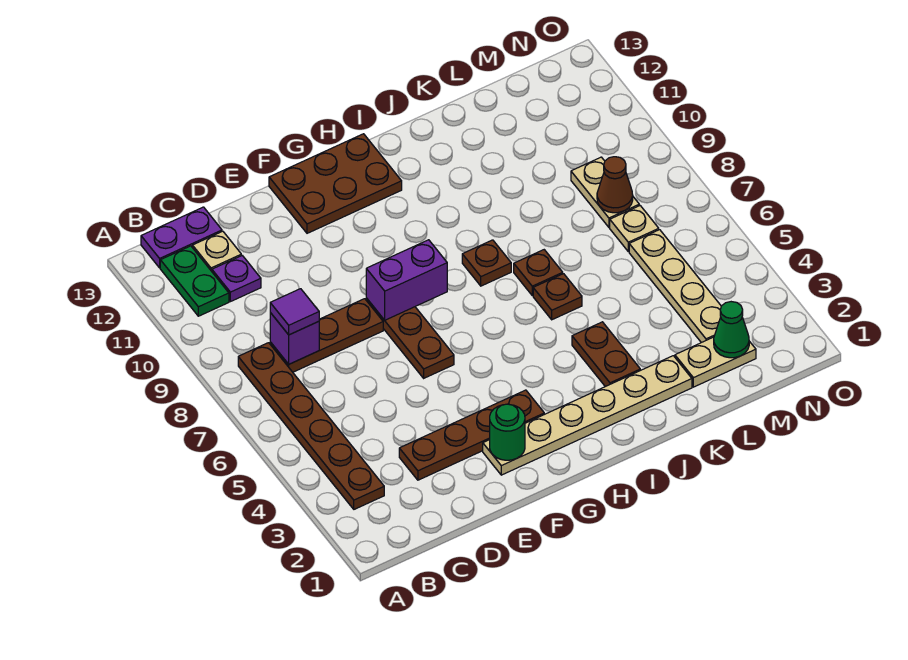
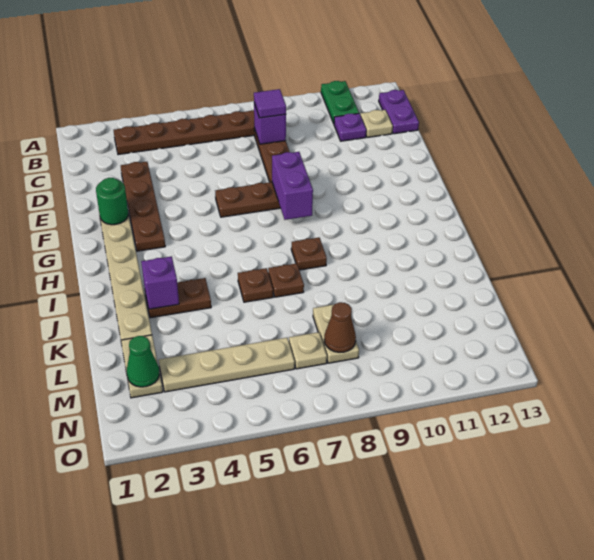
green plate B11:B12 level 1 -> green plate A11:B11 level 1
brown plate F12:H13 level 1 -> none
none -> purple brick J3 level 2
tan plate M8:M9 level 1 -> tan plate L8:M8 level 1

